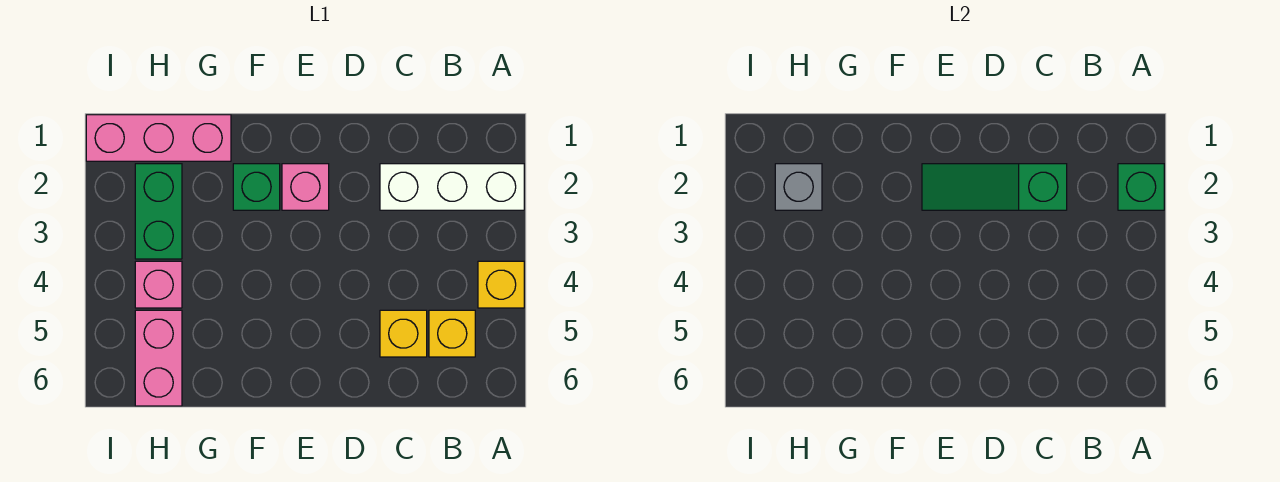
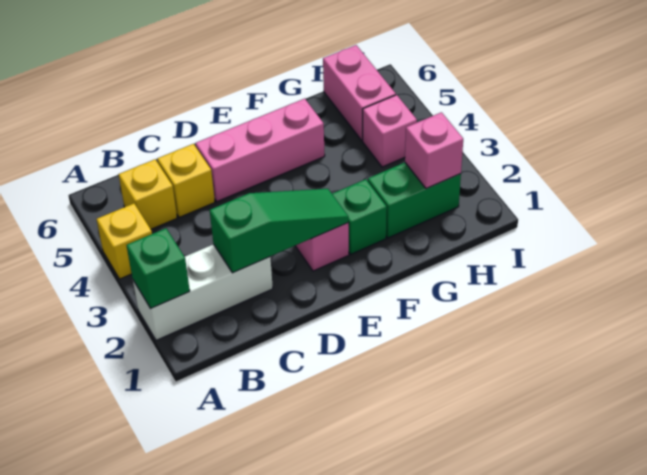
pink brick G1:I1 level 1 -> pink brick D5:F5 level 1
green brick H2:H3 level 1 -> green brick G2:H2 level 1
grey brick H2 level 2 -> pink brick H2 level 2

